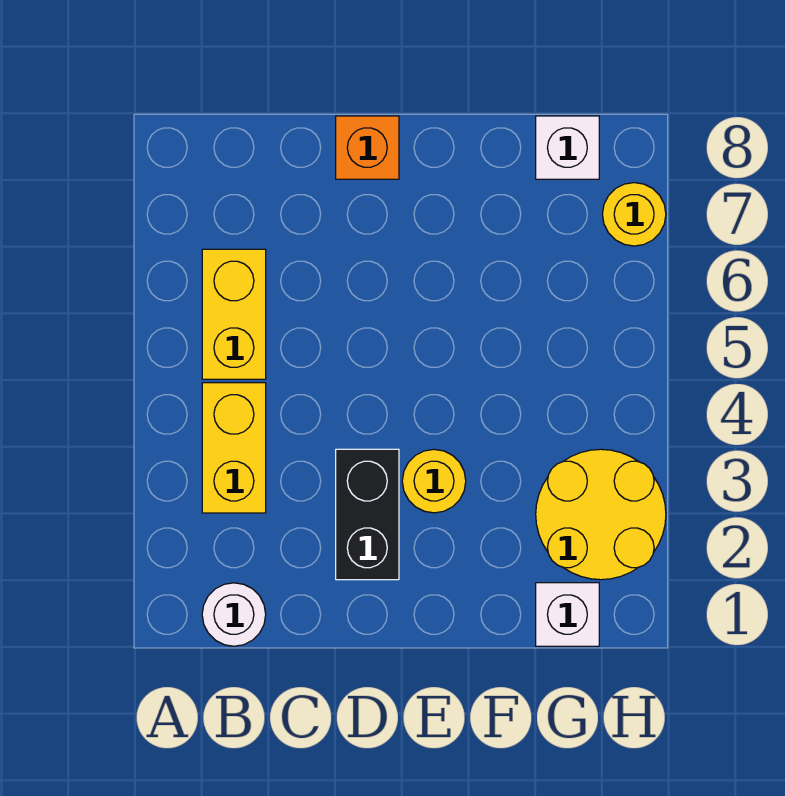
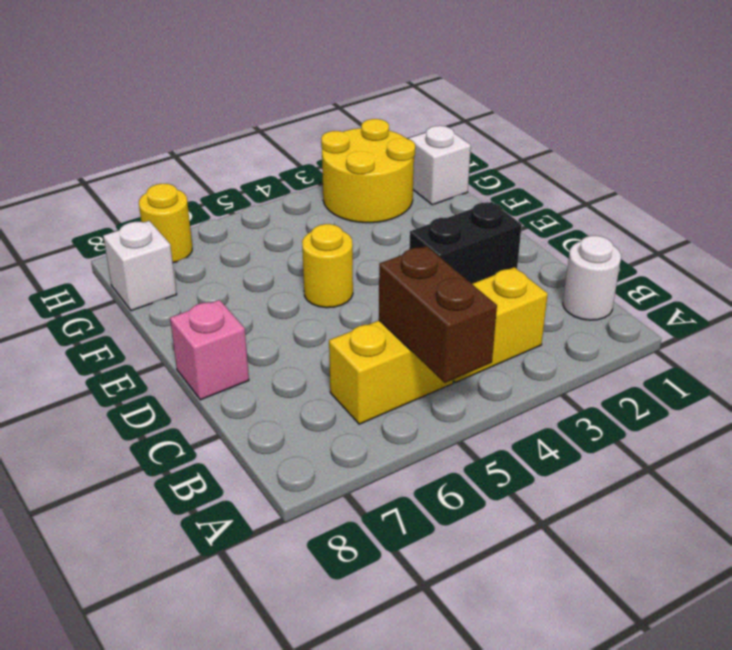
none -> brown brick A5:B5 level 2
orange brick D8 level 1 -> pink brick D8 level 1
yellow round brick E3 level 1 -> yellow round brick E5 level 1

